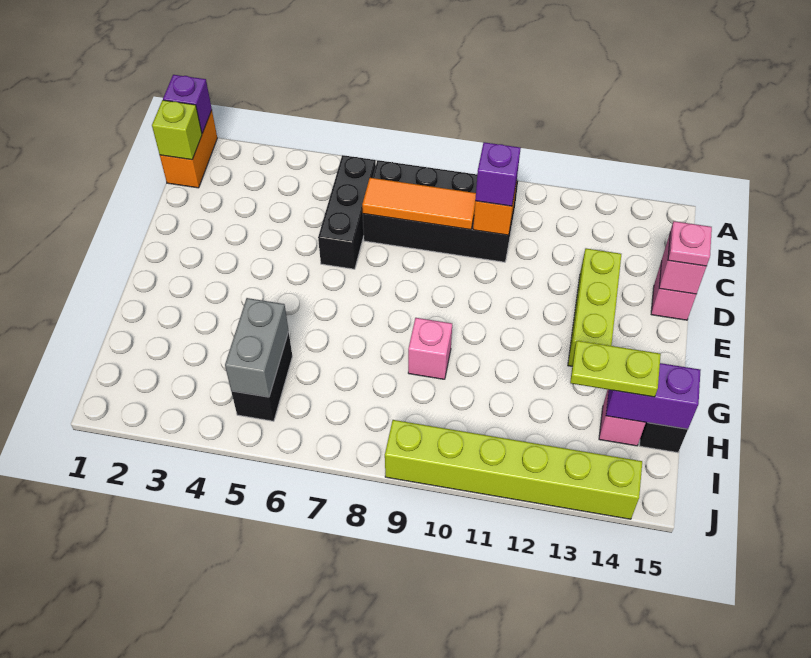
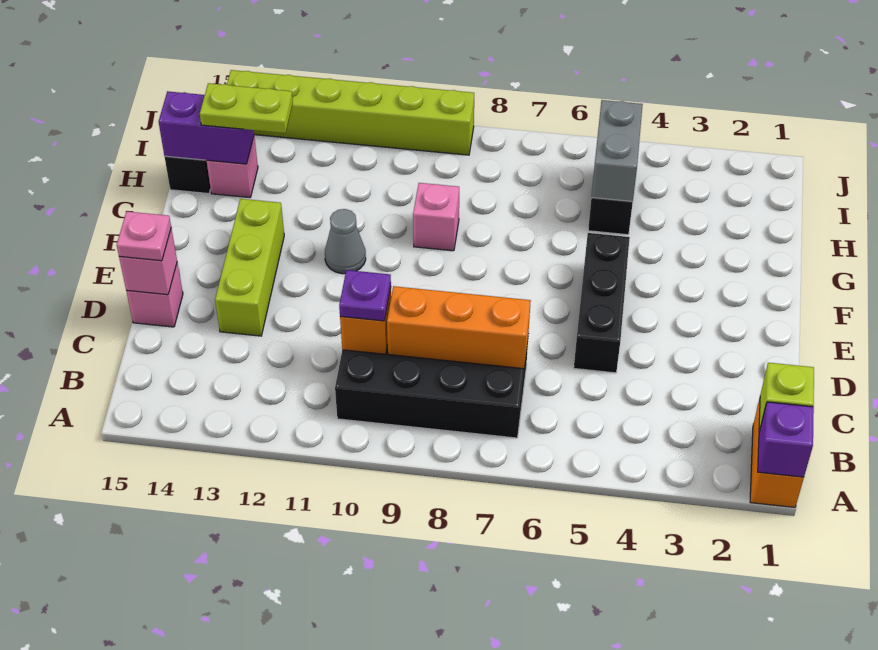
black brick B6:D6 level 1 -> black brick D5:F5 level 1
orange tile C7:C9 level 2 -> orange brick C7:C9 level 2
purple brick C10 level 3 -> purple plate C10 level 3
none -> grey cone F11 level 1

